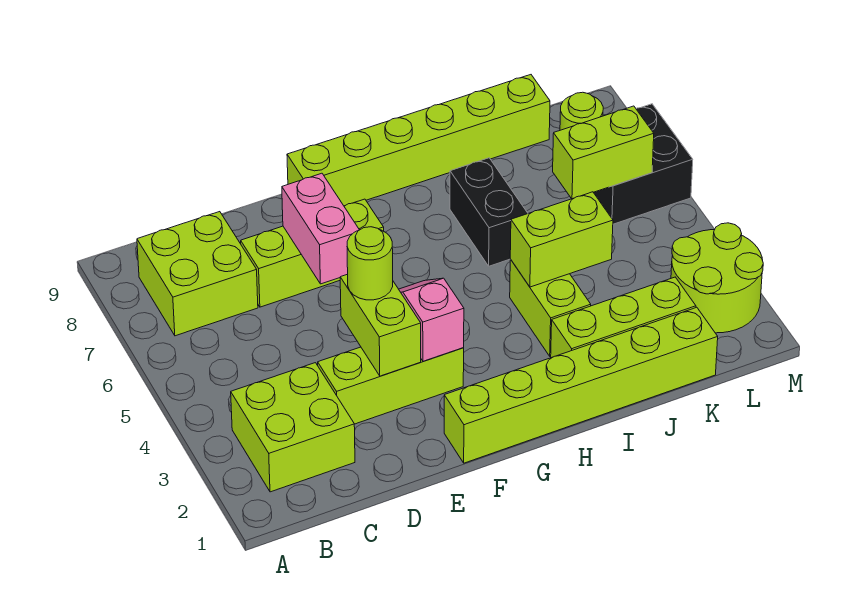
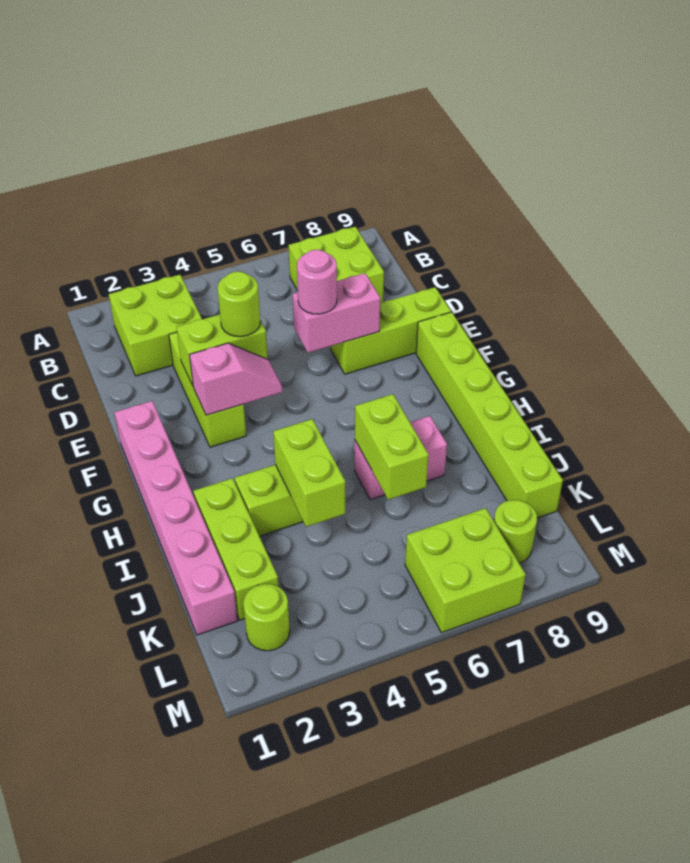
lime brick D7:F7 level 1 -> lime brick E7:E9 level 1
none -> pink round brick E6 level 3
lime brick F1:K1 level 1 -> pink brick F1:K1 level 1
black brick I6:I7 level 1 -> pink brick I6:I7 level 1
lime brick K6:L6 level 2 -> lime brick I6:J6 level 2
lime round brick L2:M3 level 1 -> lime round brick L2 level 1
black brick L6:M7 level 1 -> lime brick L6:M7 level 1

